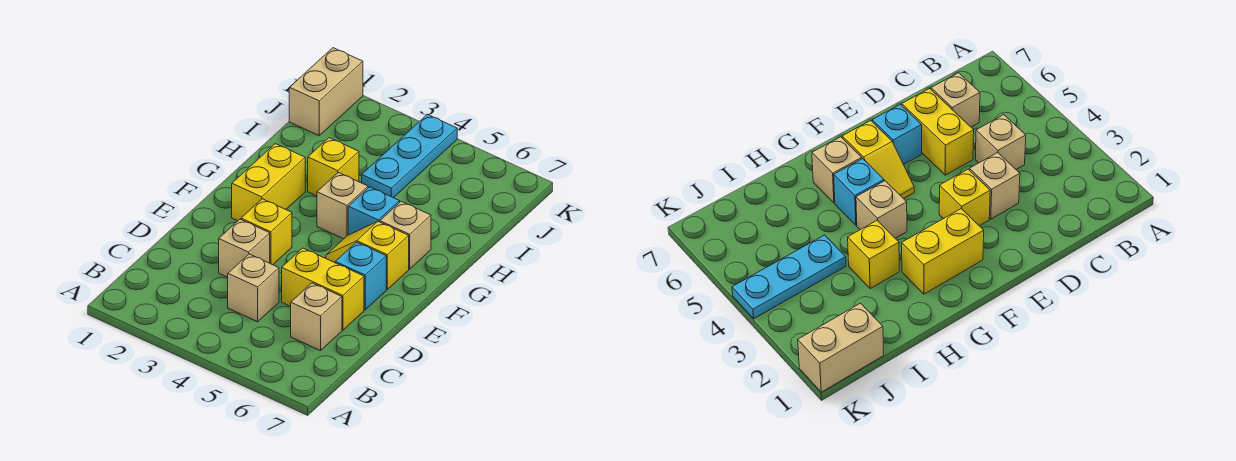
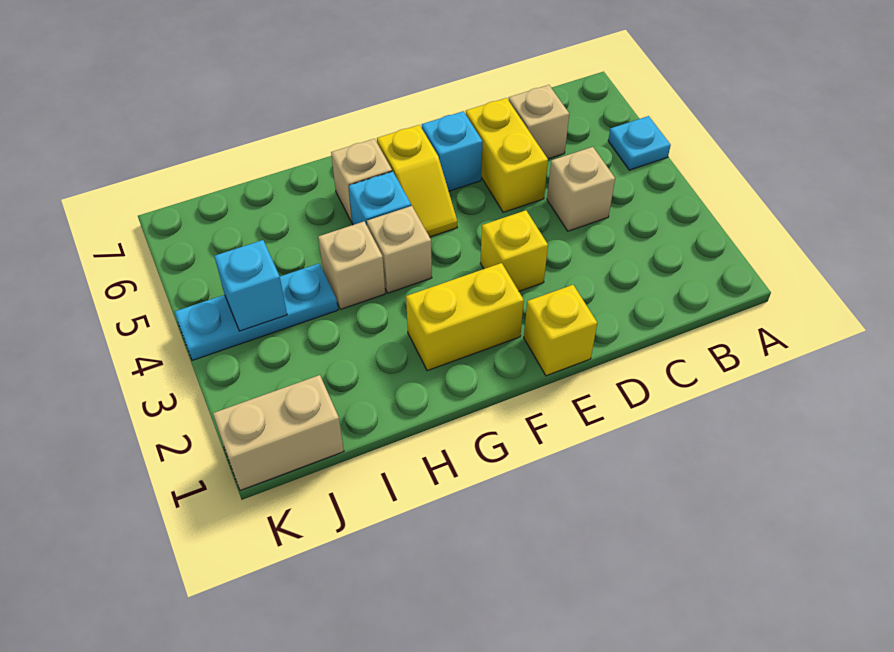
none -> cyan plate A5 level 1
tan brick D3 level 1 -> tan brick H4 level 1
yellow brick H3 level 1 -> yellow brick E1 level 1
none -> cyan brick J4 level 2

